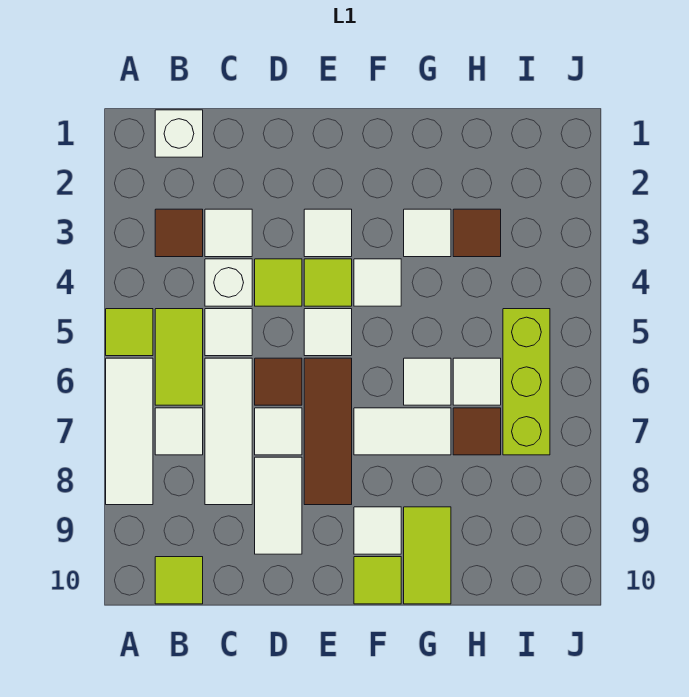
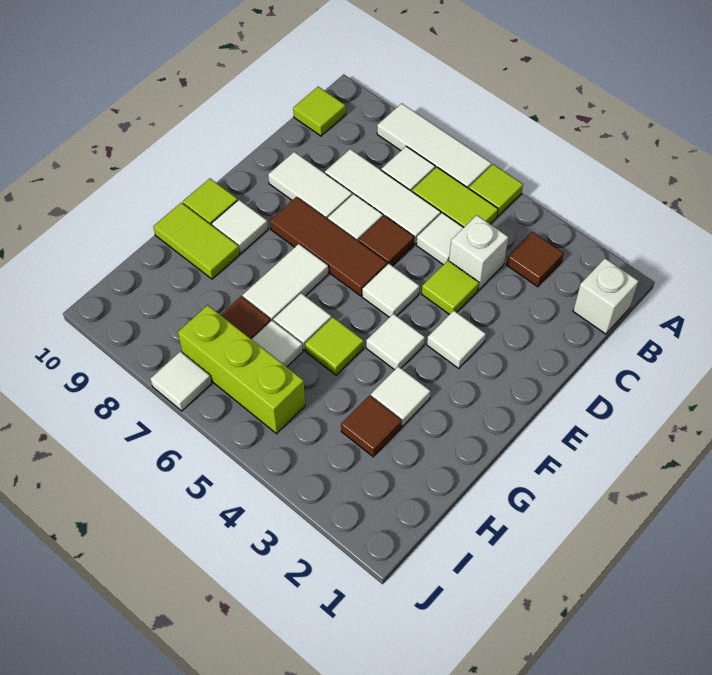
white tile C3 level 1 -> white tile J7 level 1
lime tile E4 level 1 -> lime tile G5 level 1

